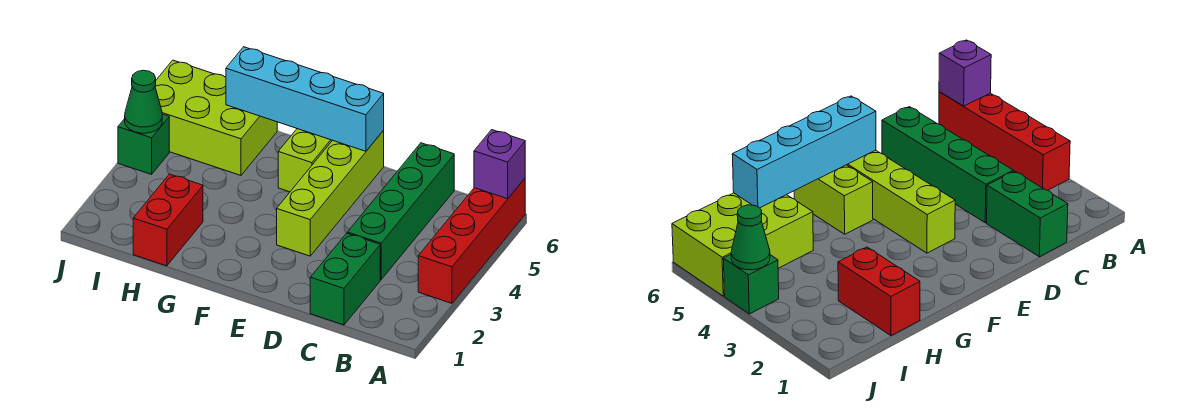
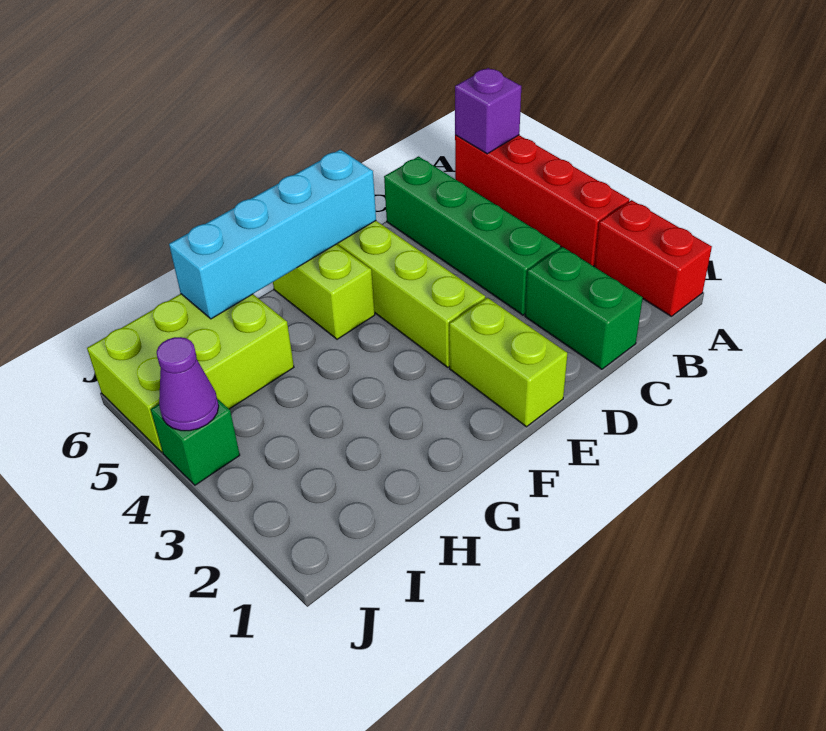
none -> lime brick E1:E2 level 1
red brick H1:H2 level 1 -> red brick A1:A2 level 1
green cone J4 level 2 -> purple cone J4 level 2

